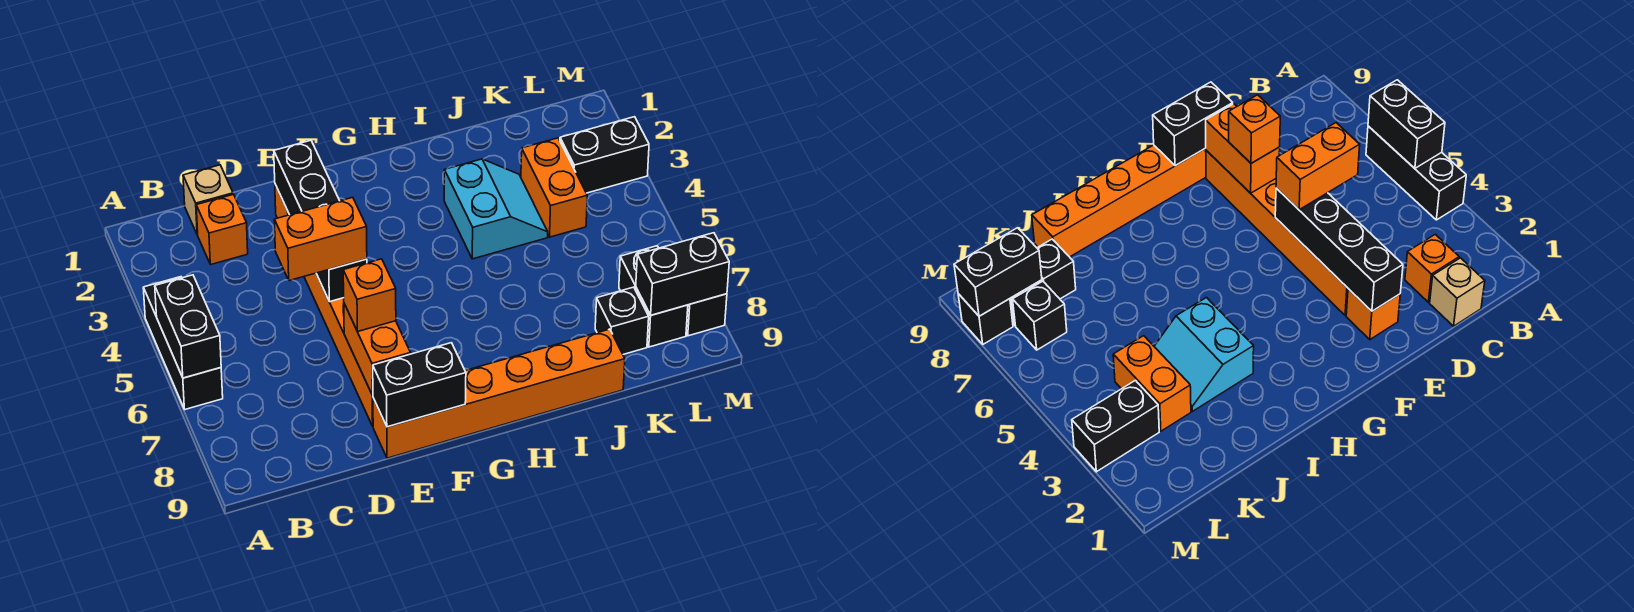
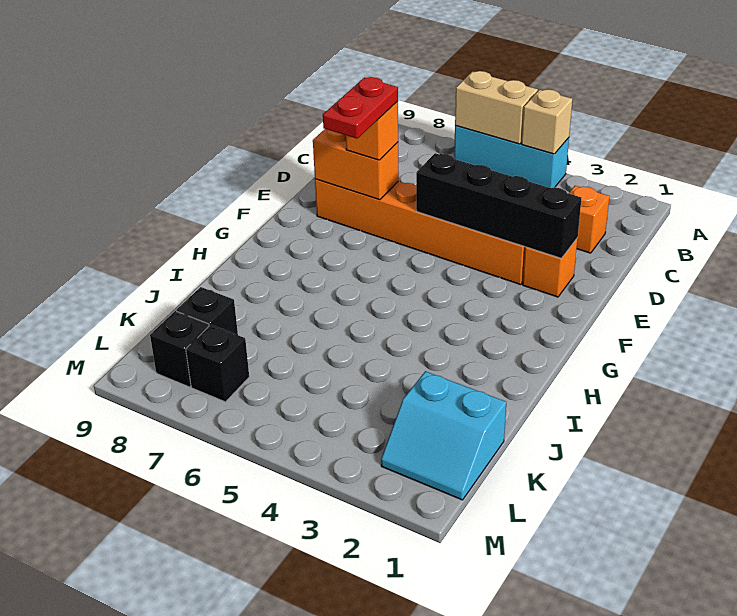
black brick A4:A6 level 1 -> cyan brick A4:A6 level 1
black brick A5:A6 level 2 -> tan brick A5:A6 level 2
tan brick C1 level 1 -> tan brick A4 level 2
orange brick D5:E5 level 3 -> none
none -> red plate E7:F7 level 4
orange brick E9:J9 level 1 -> none
black brick E9:F9 level 2 -> none
cyan slope I3:J4 level 1 top I -> cyan slope K1:L2 level 1 top K
orange brick K3:K4 level 1 -> none
black brick L3:M3 level 1 -> none
black brick L8:M8 level 2 -> none
black brick M8 level 1 -> none

